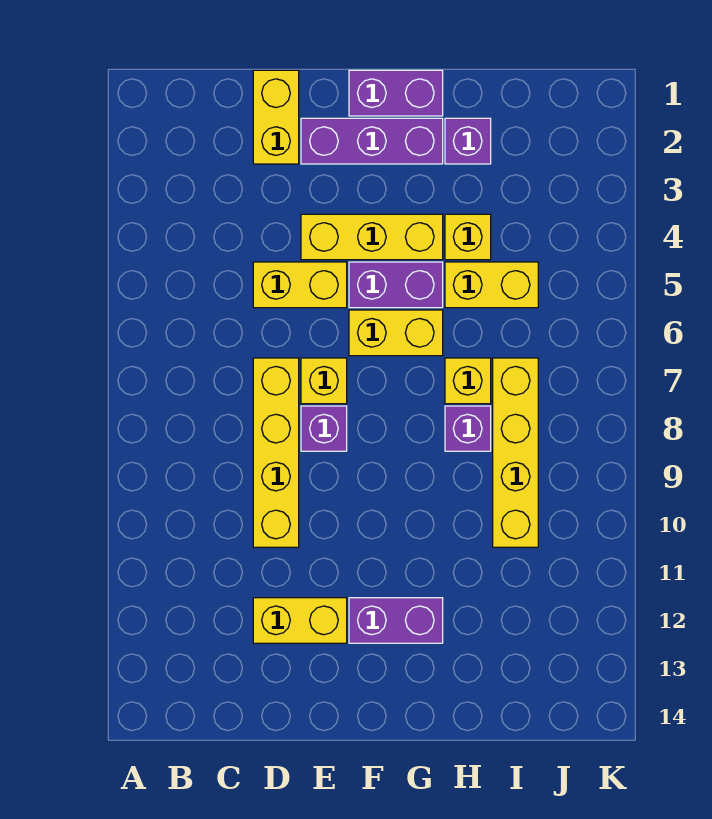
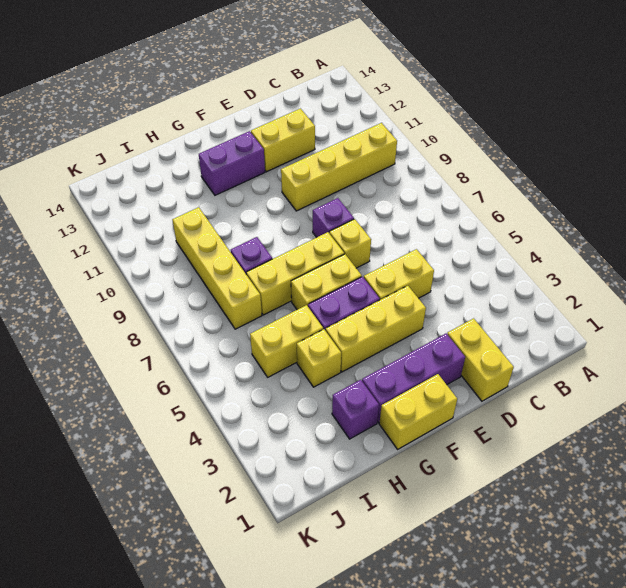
yellow brick D7:D10 level 1 -> yellow brick B10:E10 level 1
purple brick F1:G1 level 1 -> yellow brick F1:G1 level 1
yellow brick H7 level 1 -> yellow brick F7:H7 level 1

